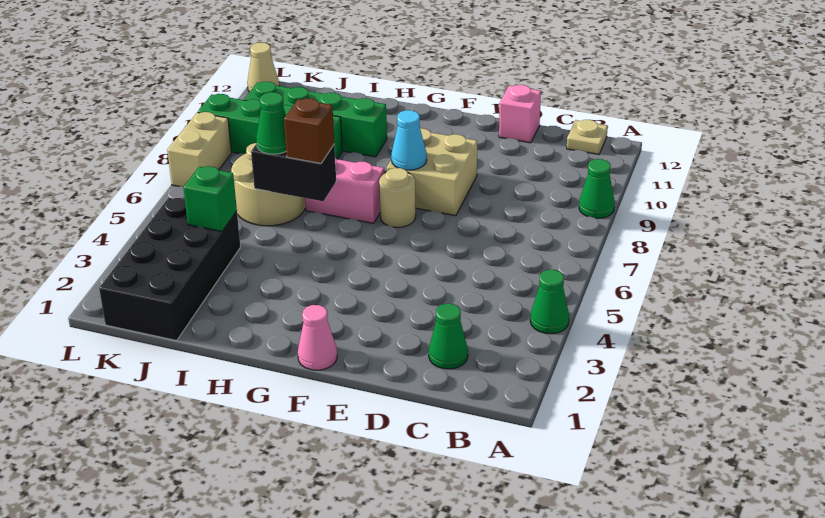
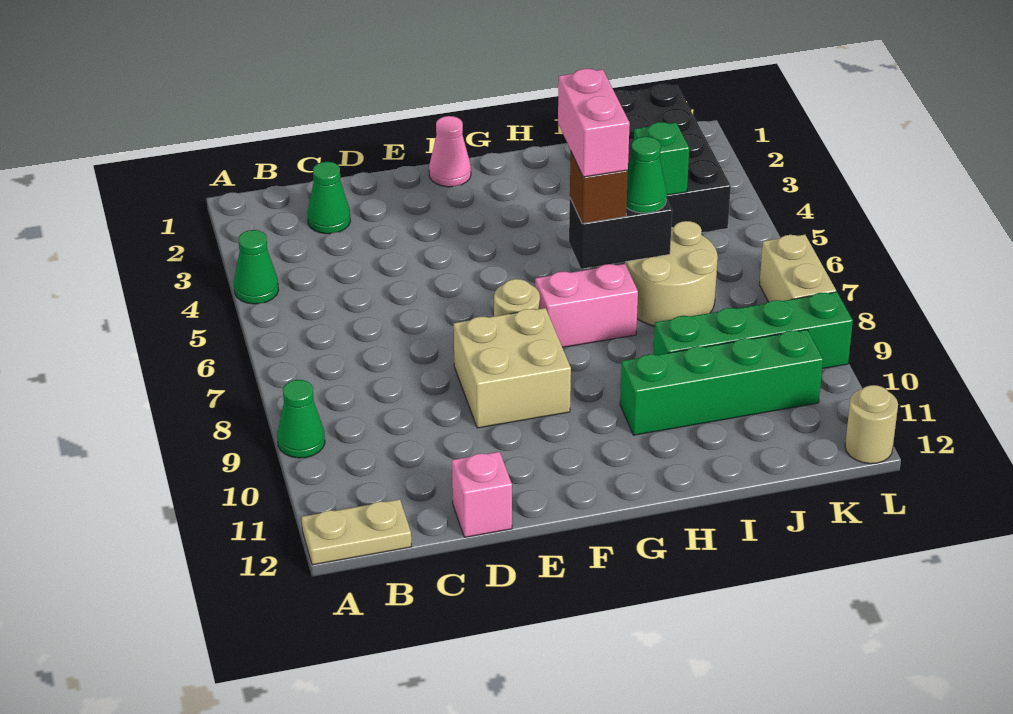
tan plate B12 level 1 -> tan plate A12:B12 level 1
cyan cone F8 level 2 -> none
none -> pink brick H5:H6 level 4
tan cone L12 level 1 -> tan round brick L12 level 1

